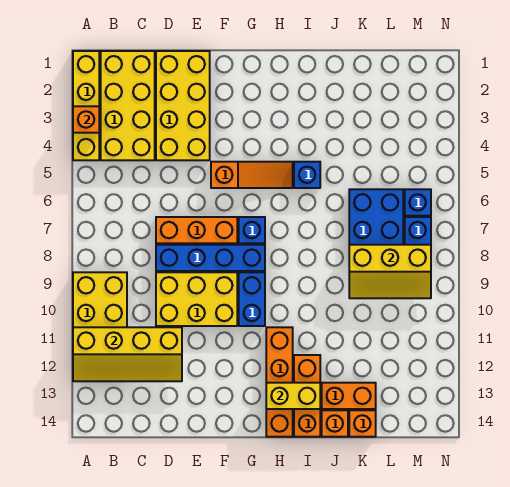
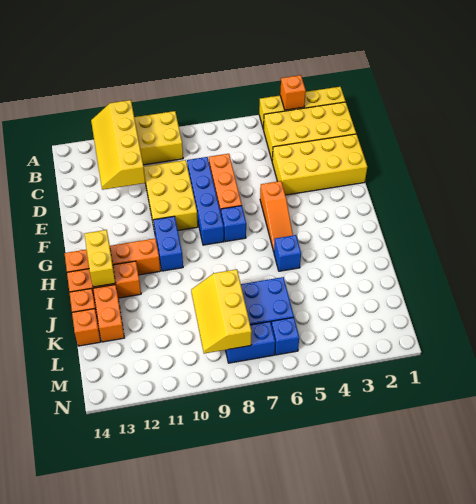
blue brick G9:G10 level 1 -> blue brick G10:H10 level 1

